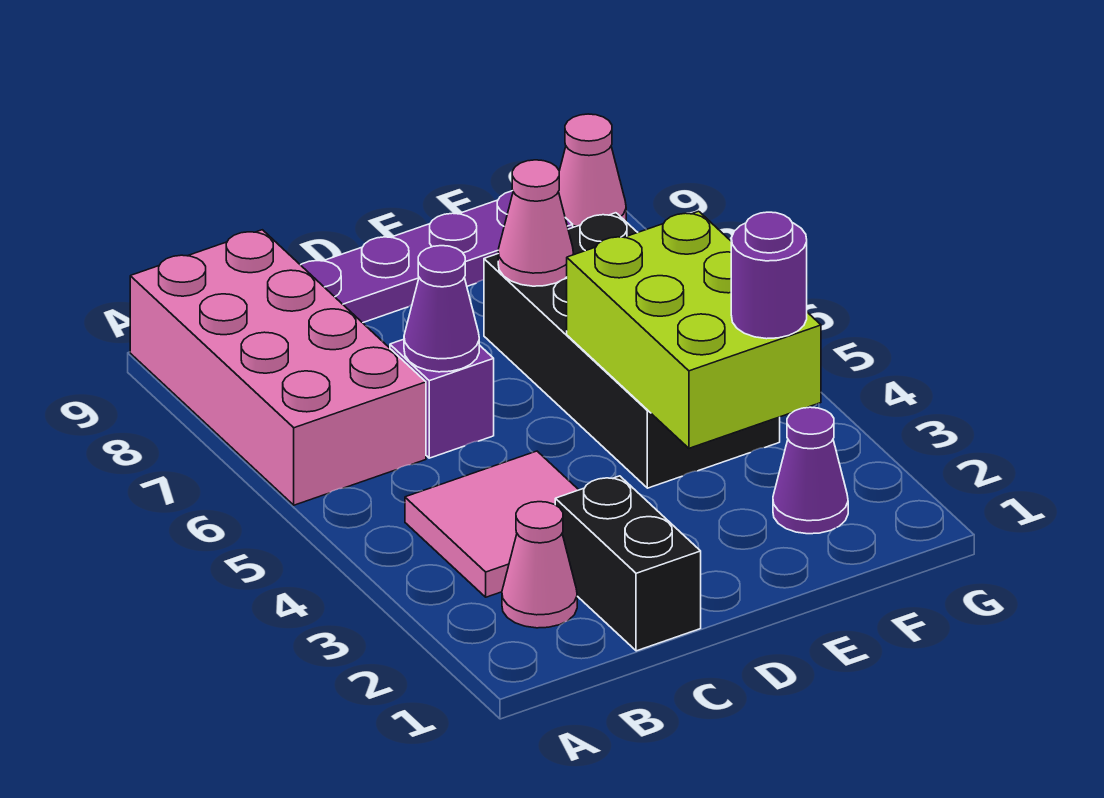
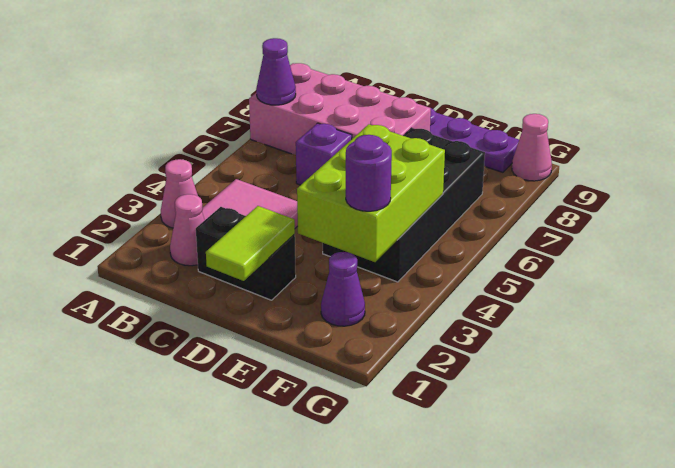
pink brick A6:B9 level 1 -> pink brick A7:D8 level 1
black brick C1:C2 level 1 -> black brick C2:D2 level 1
purple cone C6 level 2 -> purple cone A7 level 2
none -> lime tile D1:D2 level 2
pink cone E7 level 2 -> pink cone A3 level 1

